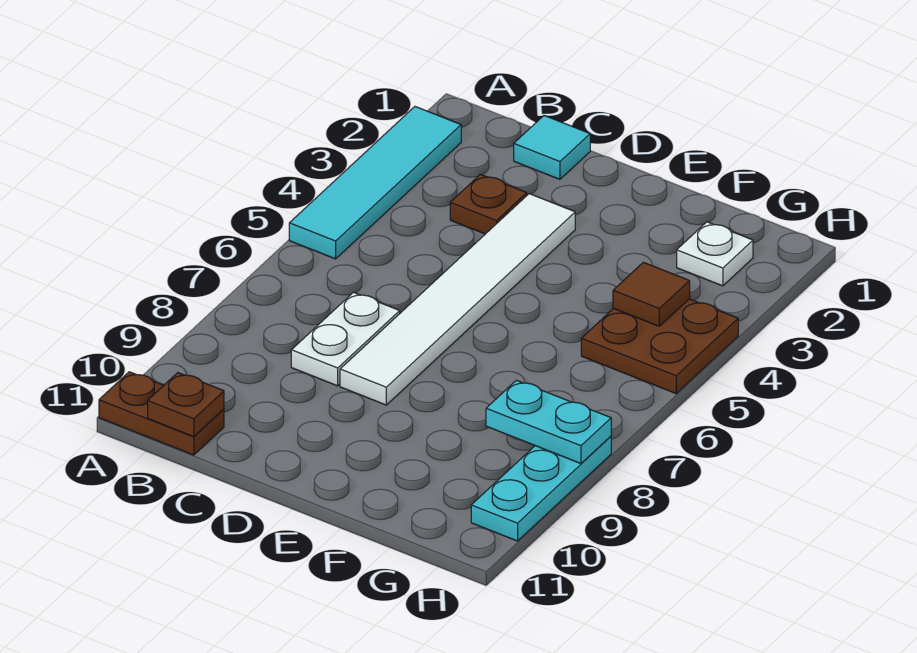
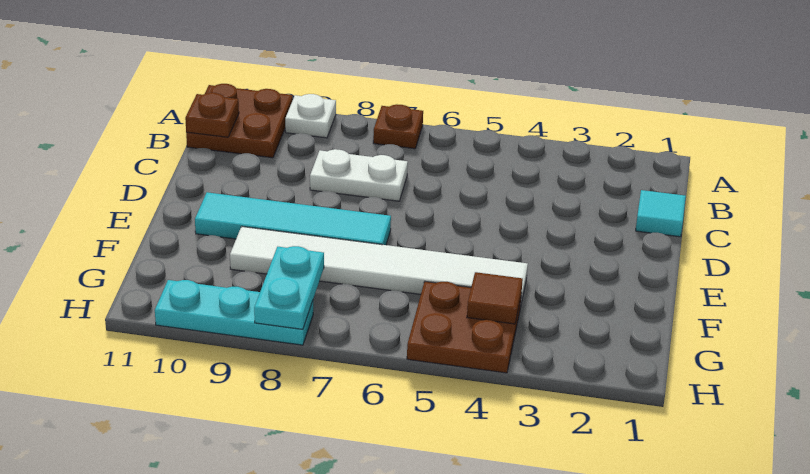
cyan tile A2:A5 level 1 -> cyan tile E7:E10 level 1
brown plate A11:B11 level 1 -> brown plate A10:B11 level 1
brown plate C3 level 1 -> brown plate A7 level 1
white tile D3:D8 level 1 -> white tile F4:F9 level 1
white plate G2 level 1 -> white plate A9 level 1

